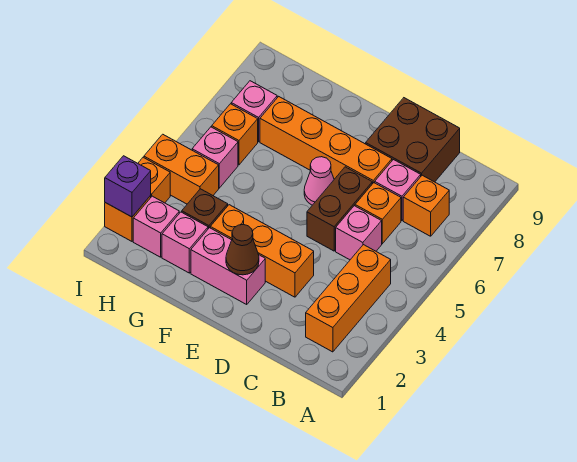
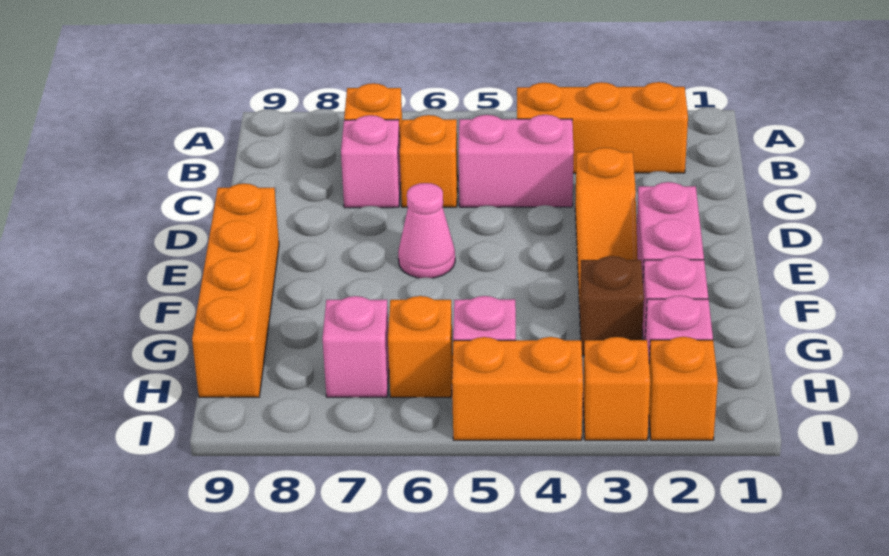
pink brick C5 level 1 -> pink brick C4:C5 level 1
brown brick C8:D9 level 1 -> none
orange brick D3:F3 level 1 -> orange slope D3:F3 level 1 top D
brown brick D5:D6 level 1 -> none
orange brick D7:G7 level 1 -> orange brick E9:H9 level 1
brown cone E2 level 2 -> none
orange brick H4:I4 level 1 -> orange brick I4:I5 level 1
purple brick I2 level 2 -> none

